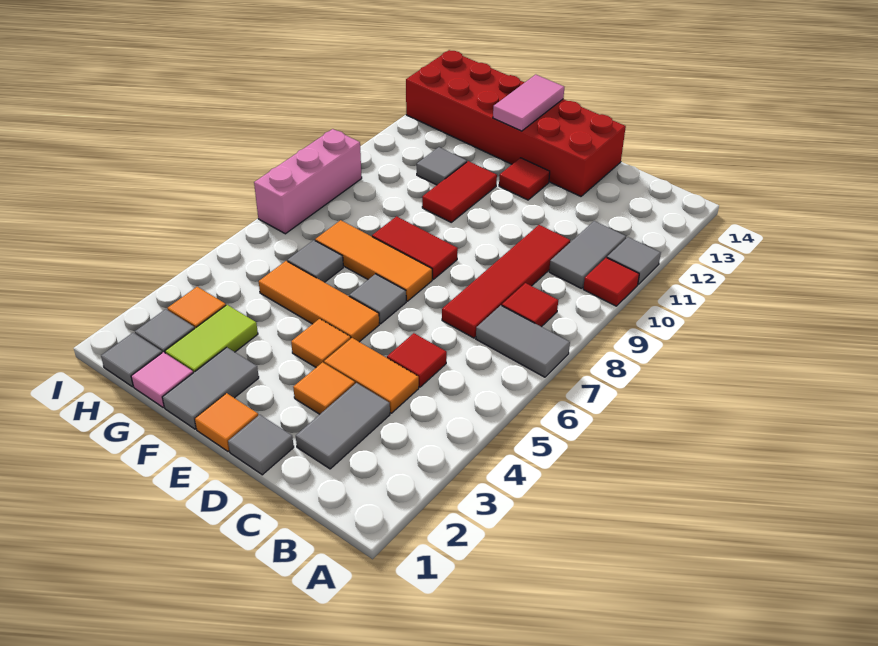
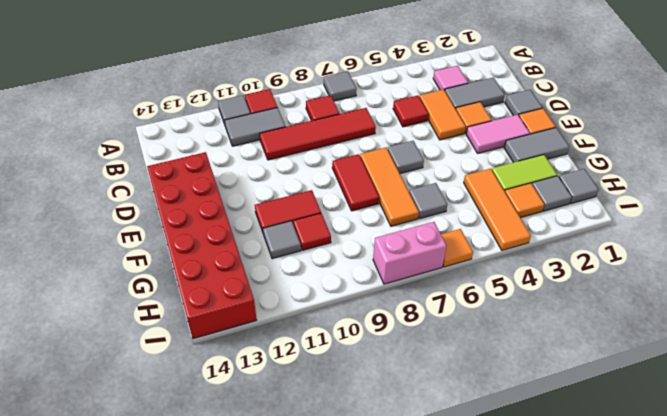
grey tile A7:B7 level 1 -> grey tile A7 level 1
orange tile E4 level 1 -> orange tile I6 level 1
orange tile E5:G5 level 1 -> orange tile G4:I4 level 1
red tile E12 level 1 -> red tile G10 level 1
pink tile F13:F14 level 2 -> pink tile E2:E3 level 1
pink tile G1 level 1 -> pink tile B3 level 1
pink brick I7:I9 level 1 -> pink brick I7:I8 level 1

